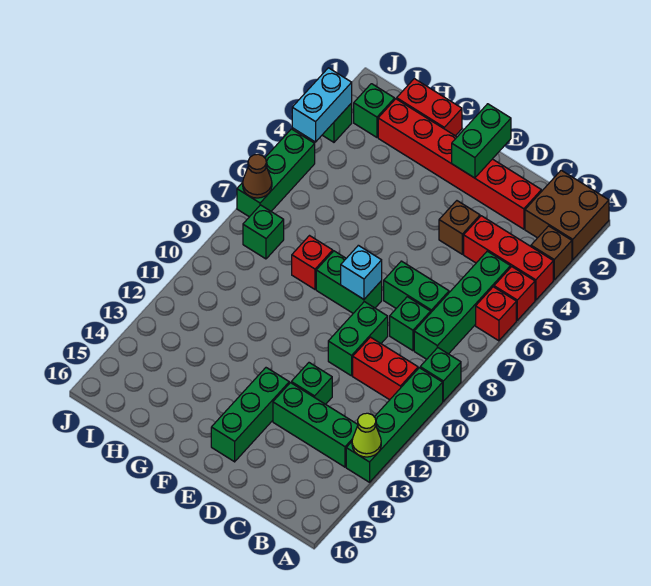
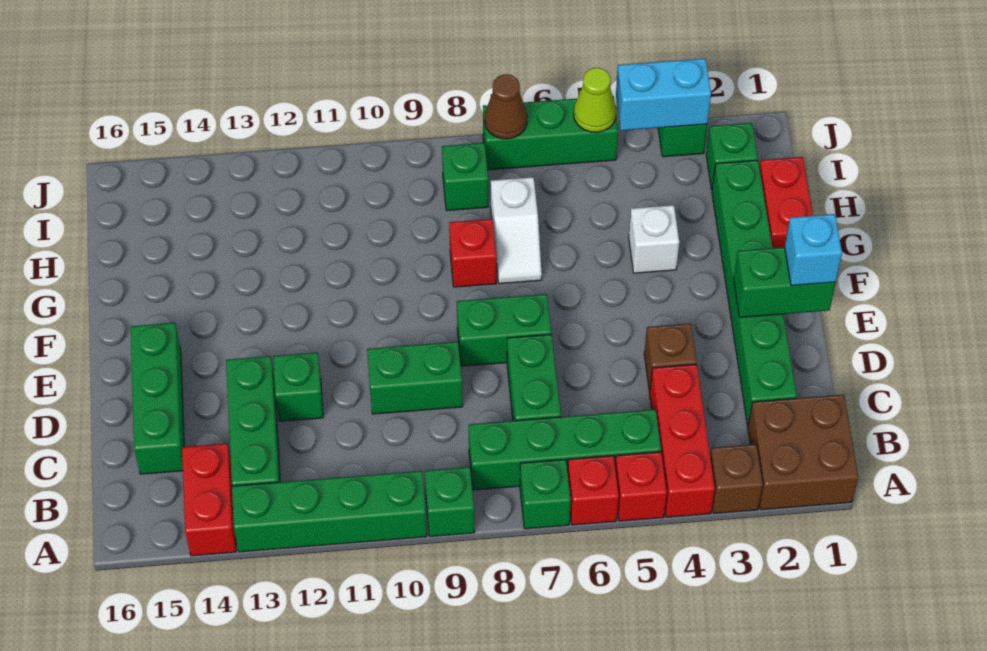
lime cone A13 level 2 -> lime cone J5 level 2
red brick B10:C10 level 1 -> red brick A14:B14 level 1
red brick C2:H2 level 1 -> green brick C2:H2 level 1
green brick C8 level 1 -> green brick A7 level 1
green brick E8:F8 level 1 -> green brick E7:E8 level 1
cyan brick E8 level 2 -> cyan brick E1 level 3
green brick E13:E15 level 1 -> green brick C15:E15 level 1
none -> white brick G4 level 1
none -> white slope G7:H7 level 1 top H

